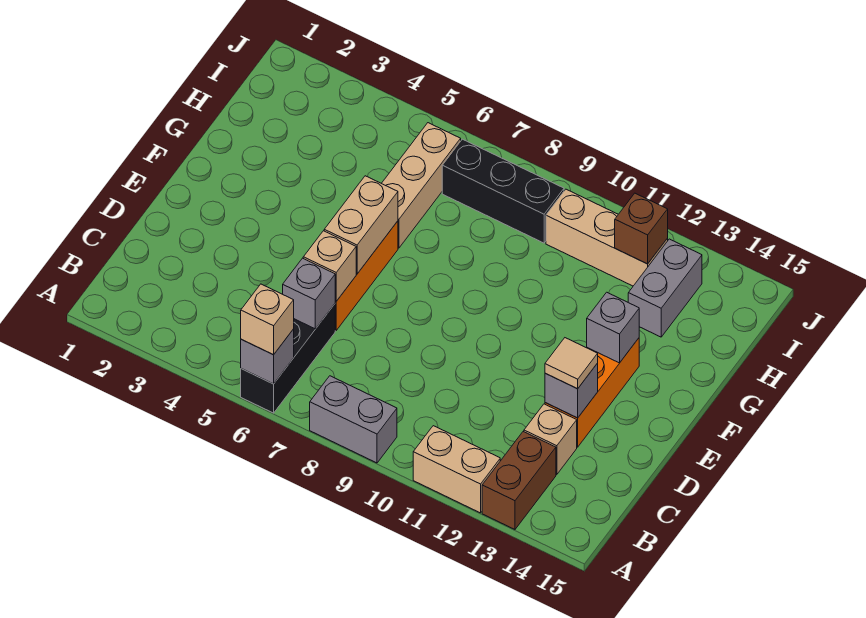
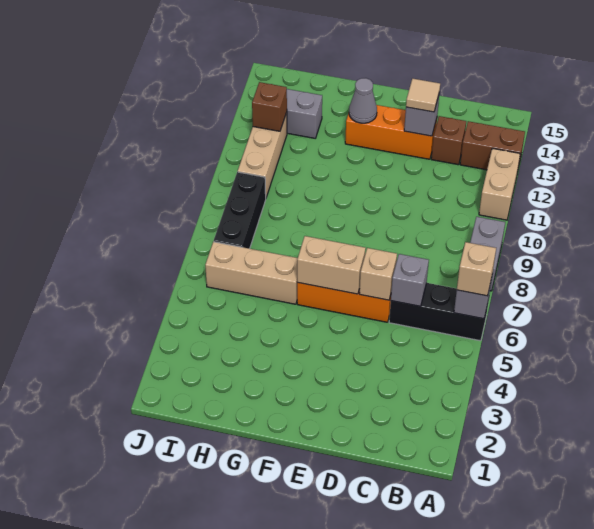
tan brick C13 level 1 -> brown brick C13 level 1
grey brick F13 level 2 -> grey cone F13 level 2

